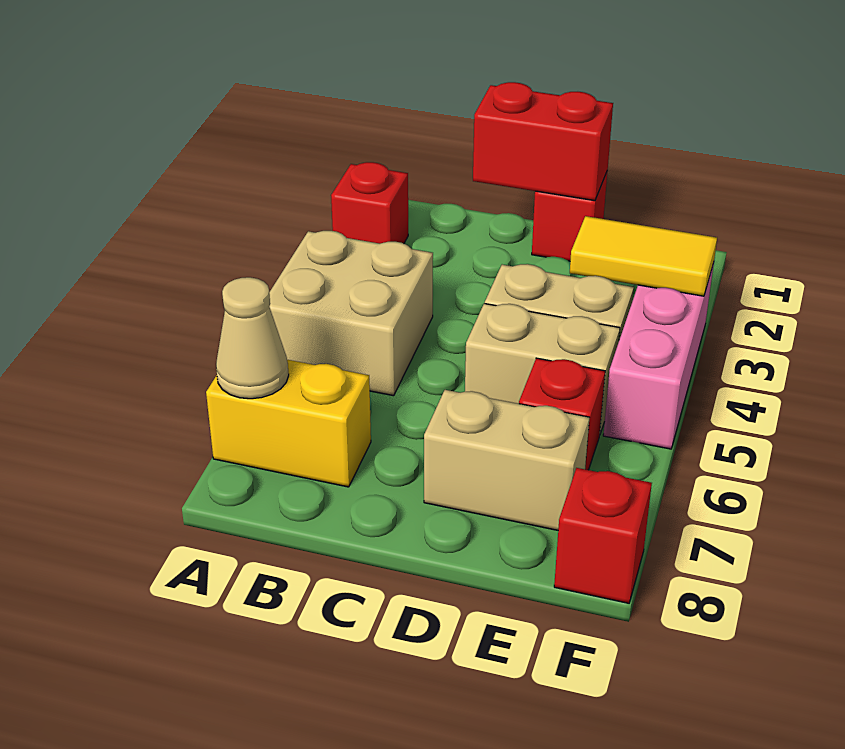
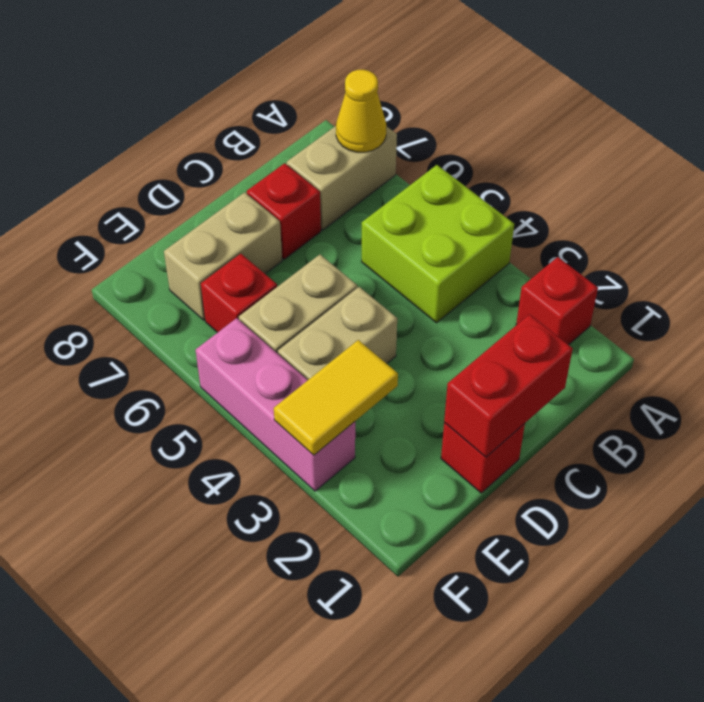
tan brick A4:B5 level 1 -> lime brick A4:B5 level 1
yellow brick A7:B7 level 1 -> tan brick A7:B7 level 1
tan cone A7 level 2 -> yellow cone A7 level 2
red brick F8 level 1 -> red brick C7 level 1

